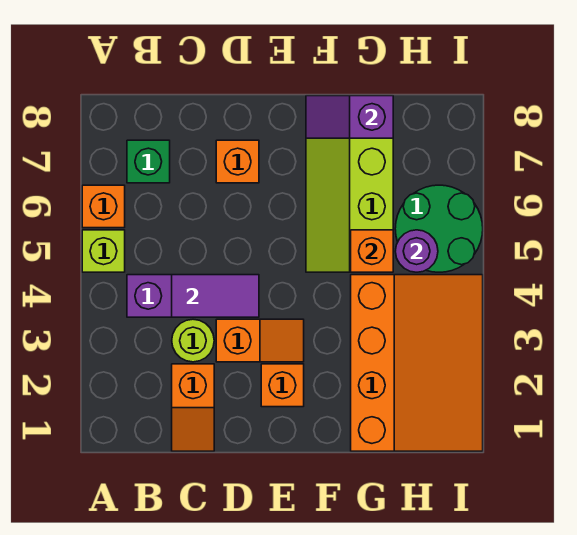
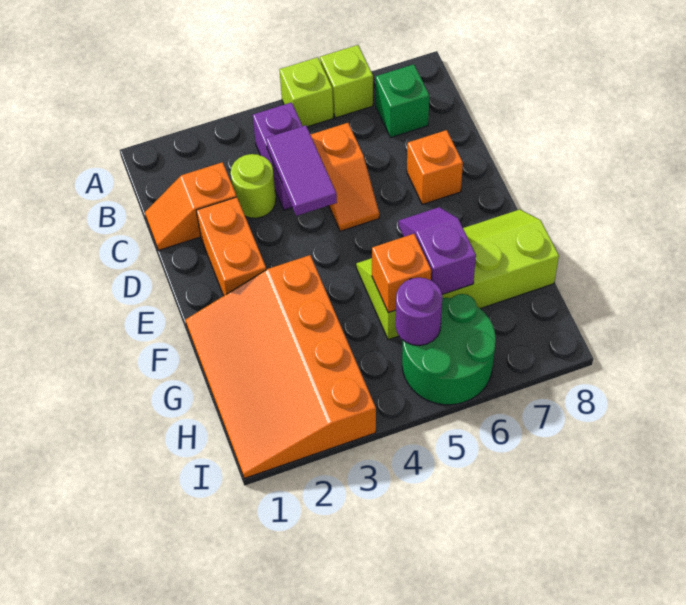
orange brick A6 level 1 -> lime brick A6 level 1
orange slope D3:E3 level 1 top D -> orange slope C5:D5 level 1 top C
orange brick E2 level 1 -> orange brick D2:E2 level 1
purple slope F8:G8 level 2 top G -> purple slope F6:G6 level 2 top G
orange slope G1:I4 level 1 top G -> orange slope F1:I3 level 1 top 3

